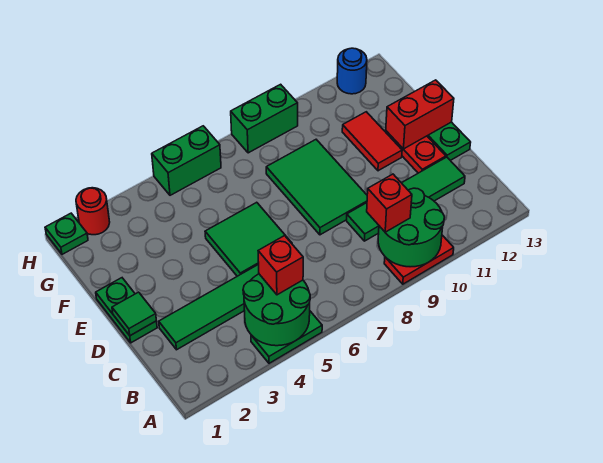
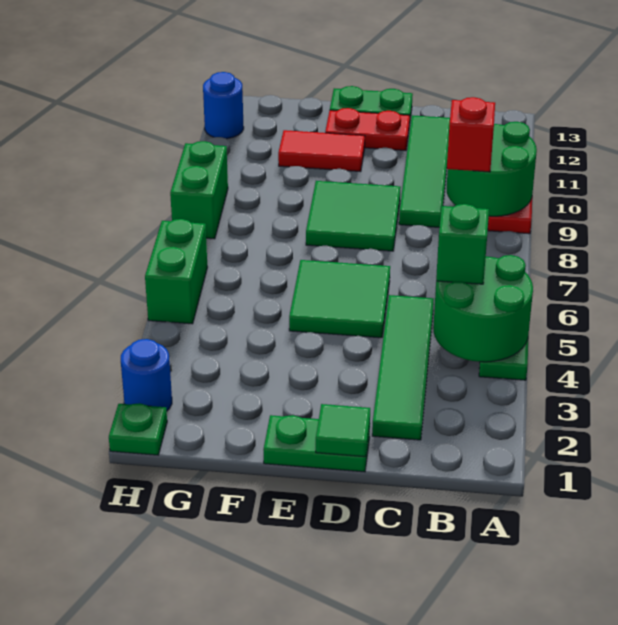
red brick B5 level 3 -> green brick B5 level 3
green tile D8:F9 level 1 -> green tile D8:E9 level 1
red brick E12:E13 level 2 -> none
red round brick H2 level 1 -> blue round brick H2 level 1

